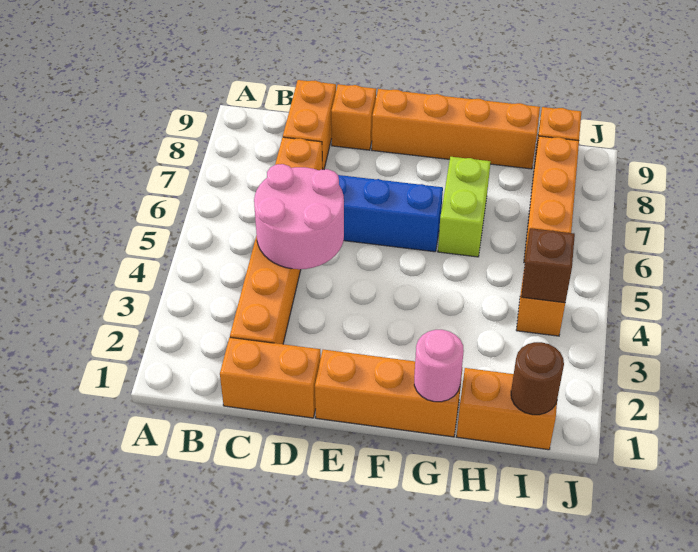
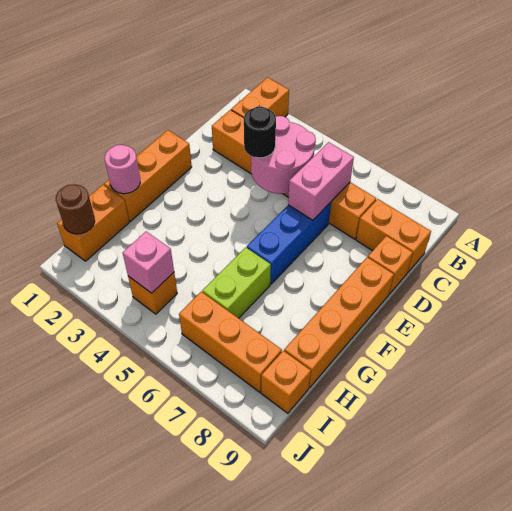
orange brick C1:D1 level 1 -> orange brick A2:B2 level 1
none -> pink brick C6:D6 level 2
none -> black round brick D4 level 3
lime brick G6:G7 level 1 -> lime brick G6:H6 level 1
brown brick I4 level 2 -> pink brick I4 level 2

